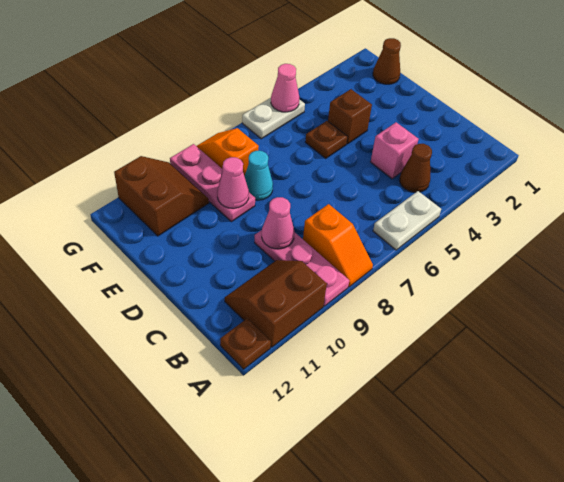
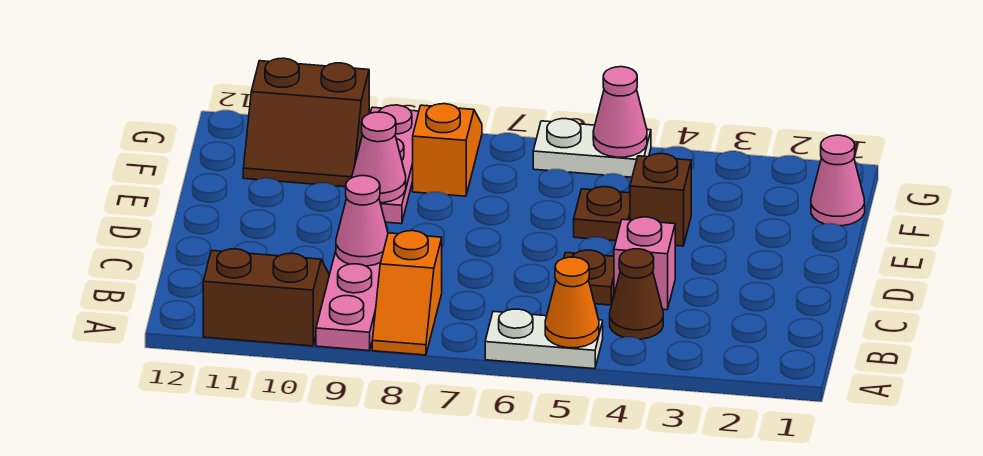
none -> orange cone A5 level 2
brown plate A12 level 1 -> brown plate C5 level 1
cyan cone E8 level 1 -> none
brown cone F1 level 1 -> pink cone F1 level 1
brown slope F10:G11 level 1 top 11 -> brown slope F10:G11 level 1 top G

